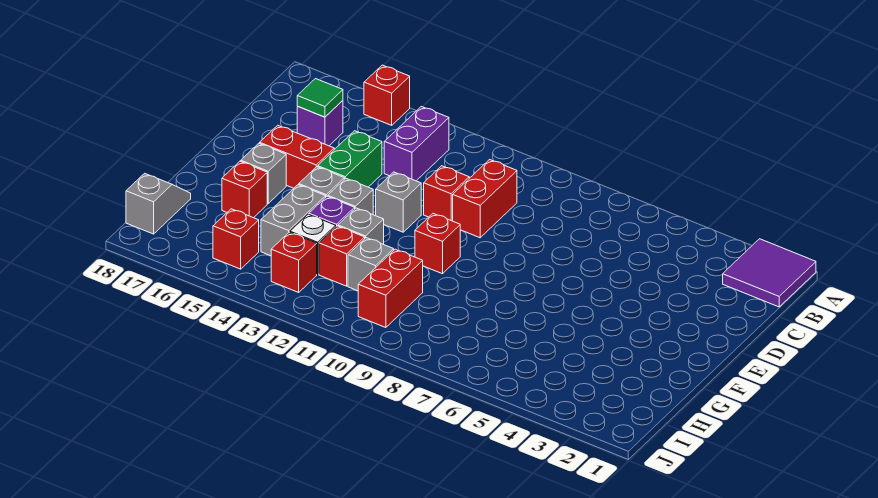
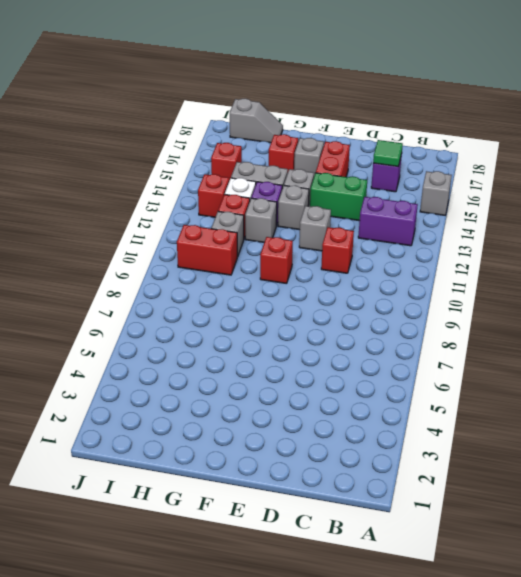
purple tile A1:B2 level 1 -> none
red brick A15 level 1 -> grey brick A15 level 1
red brick C10:D10 level 1 -> none

